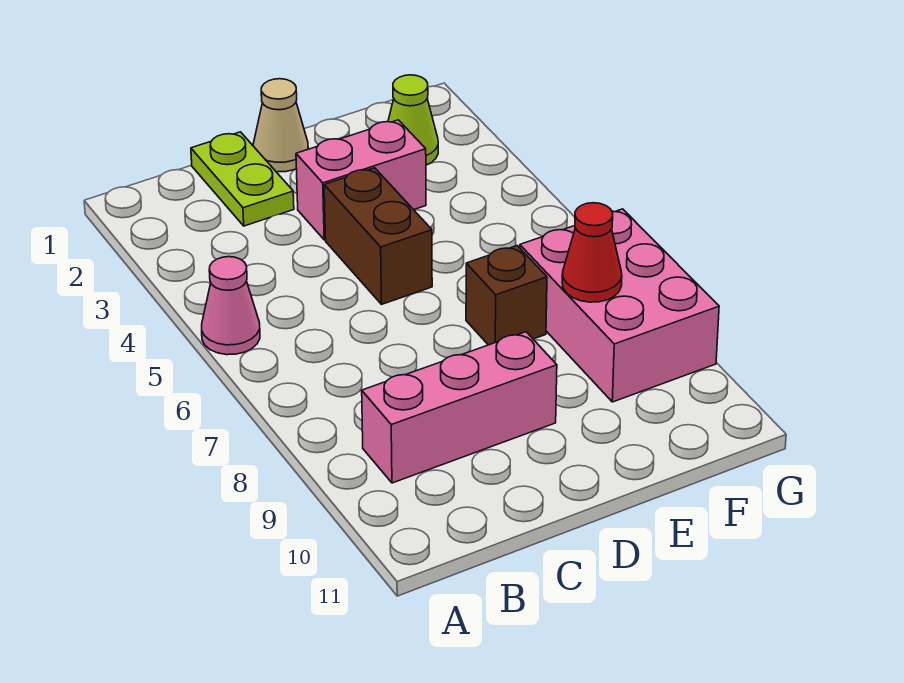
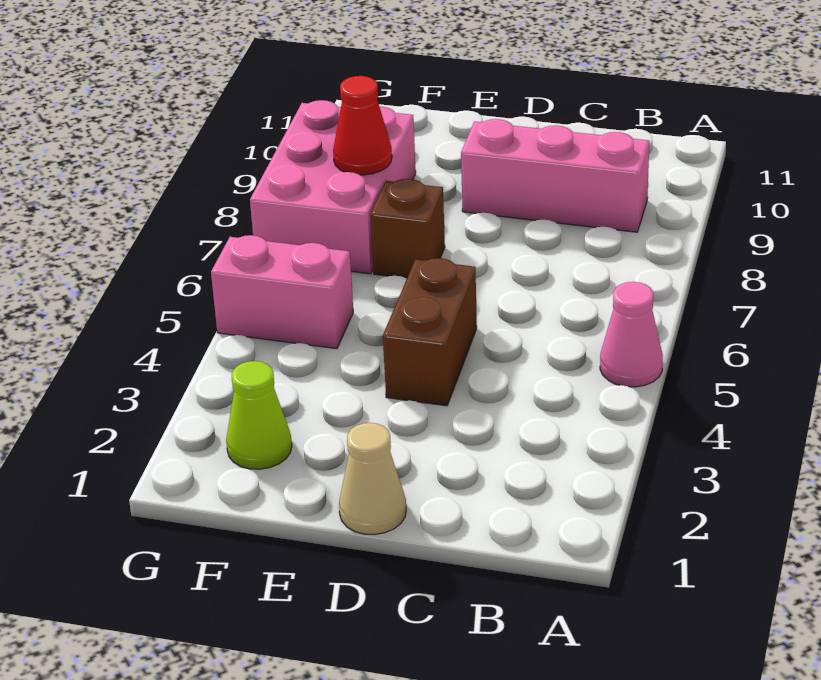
lime plate C1:C2 level 1 -> none
pink brick D3:E3 level 1 -> pink brick F5:G5 level 1

